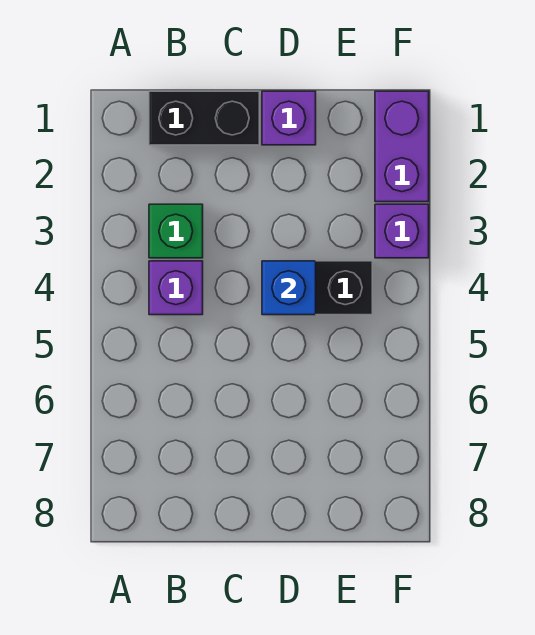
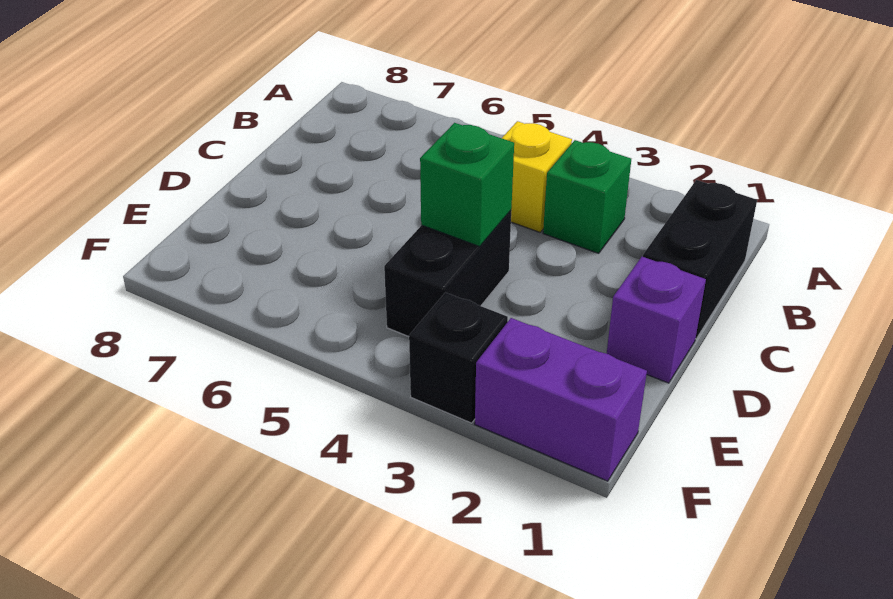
purple brick B4 level 1 -> yellow brick B4 level 1
blue brick D4 level 2 -> green brick D4 level 2
purple brick F3 level 1 -> black brick F3 level 1

